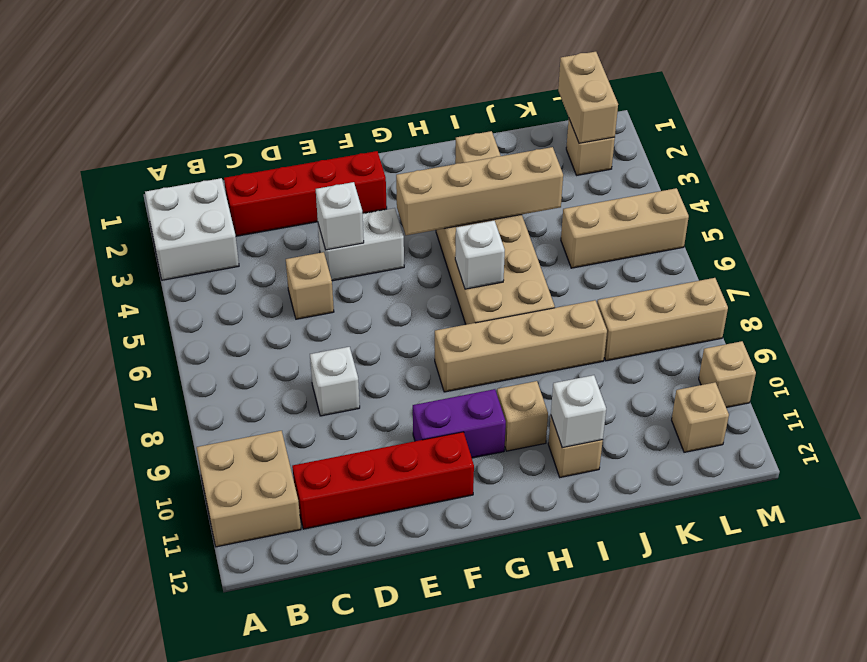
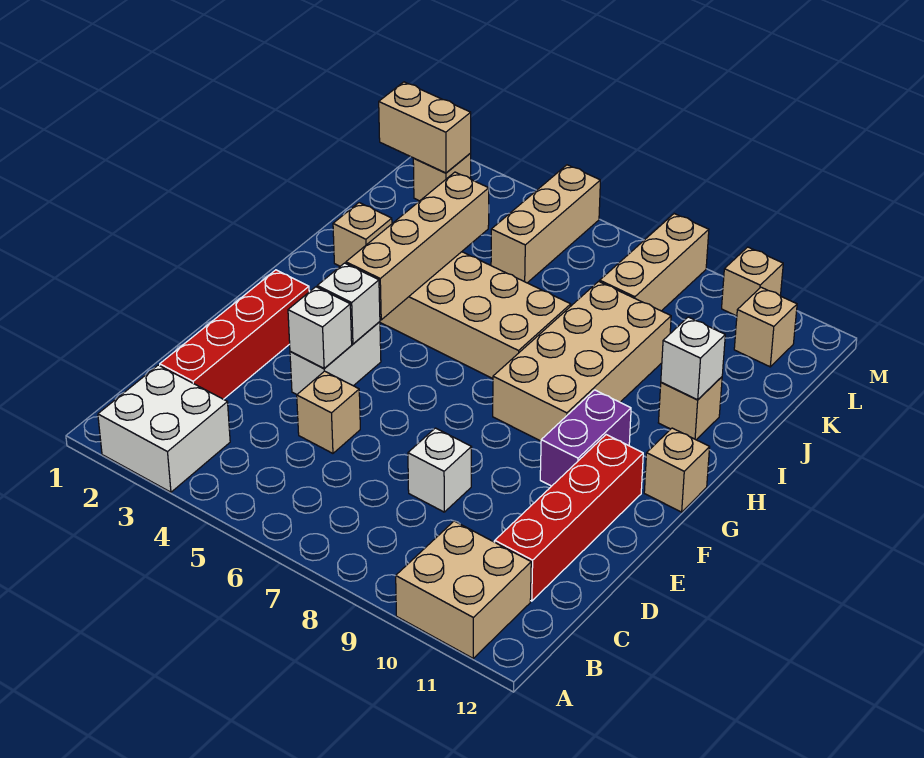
tan brick G8:J8 level 1 -> tan brick G8:J9 level 1
white brick H6 level 2 -> white brick F4 level 2
tan brick H10 level 1 -> tan brick G12 level 1

